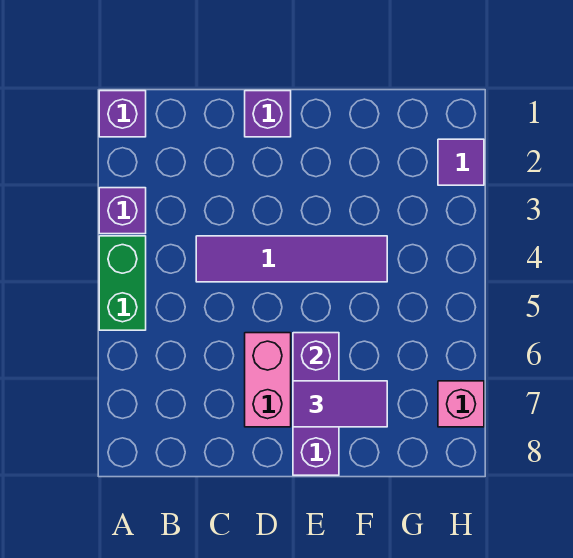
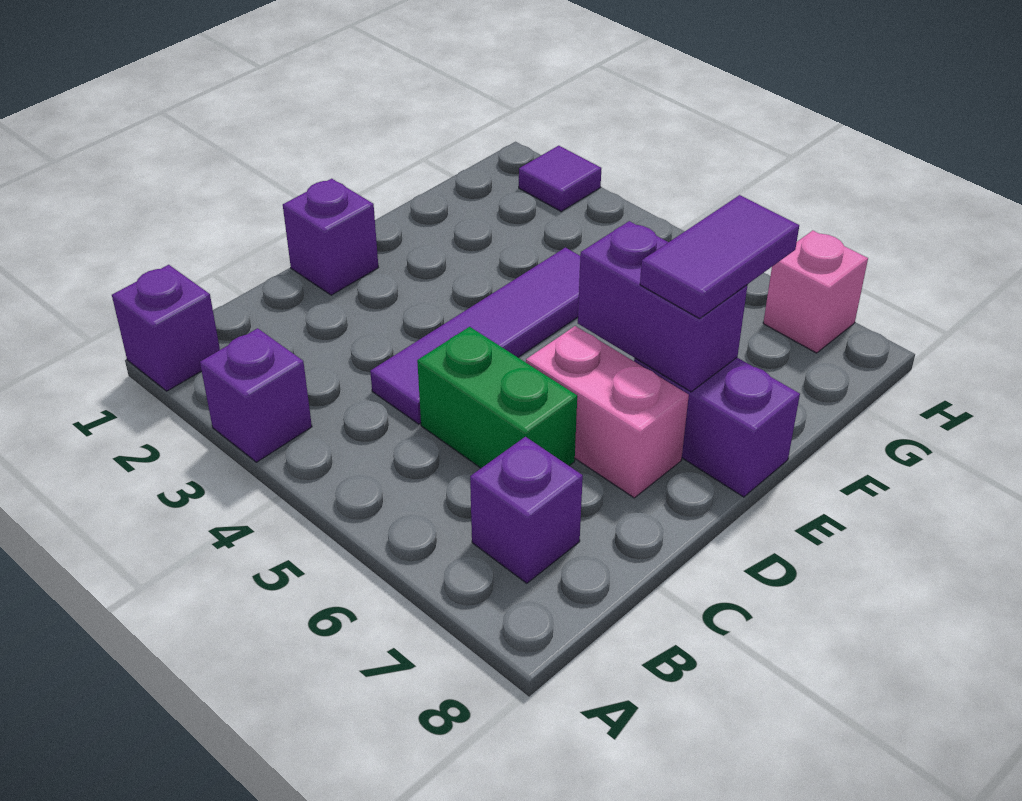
green brick A4:A5 level 1 -> green brick C5:C6 level 1
none -> purple brick B7 level 1

